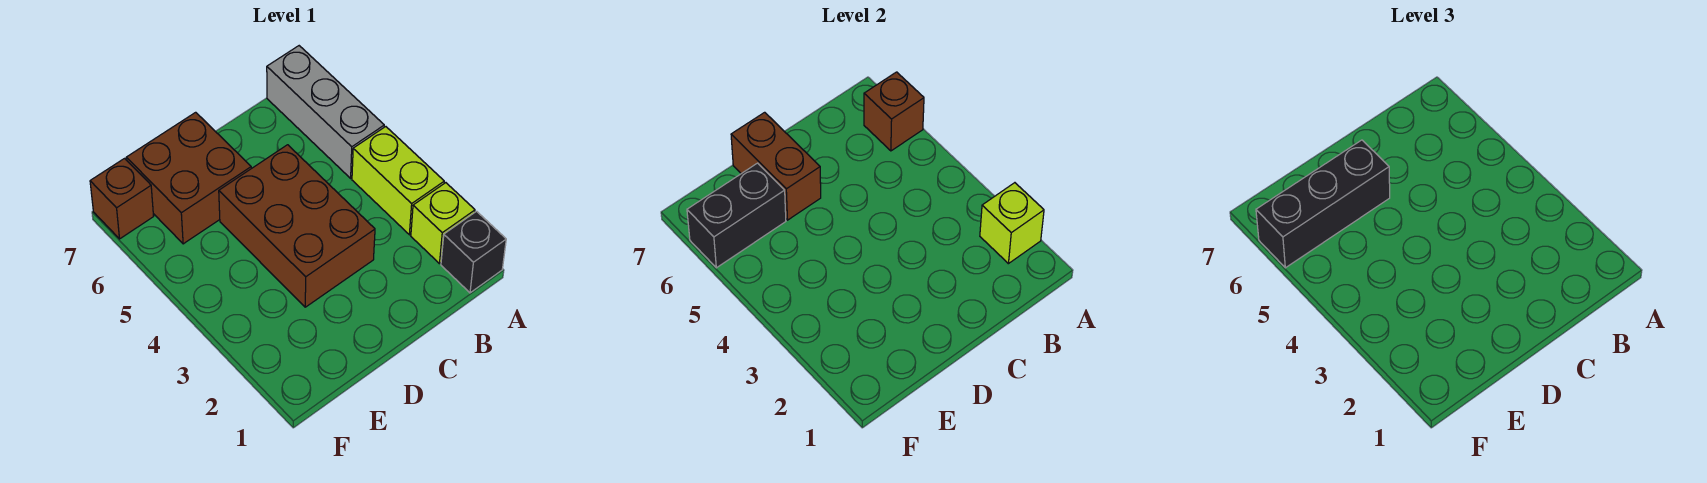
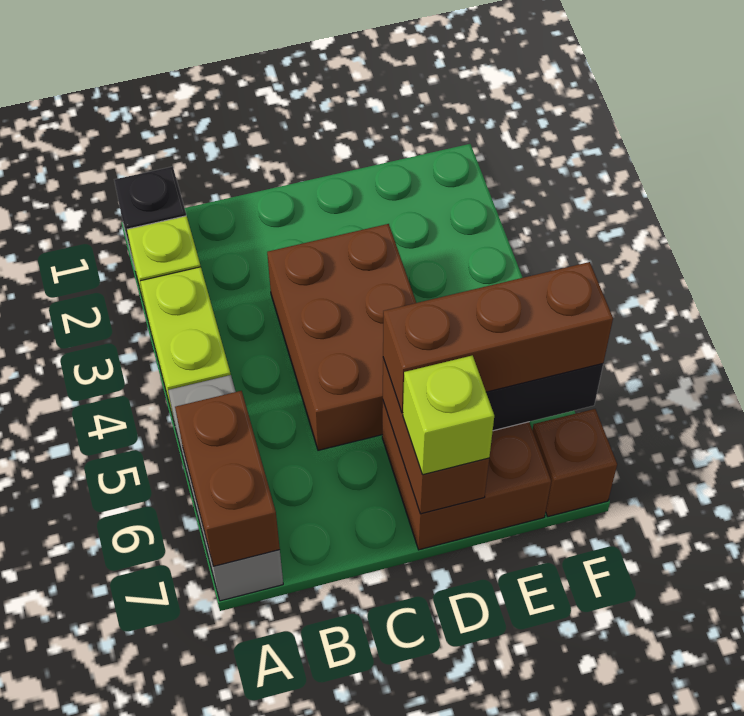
lime brick A2 level 2 -> lime brick D7 level 3
brown brick A6 level 2 -> brown brick A6:A7 level 2
black brick D6:F6 level 3 -> brown brick D6:F6 level 3

